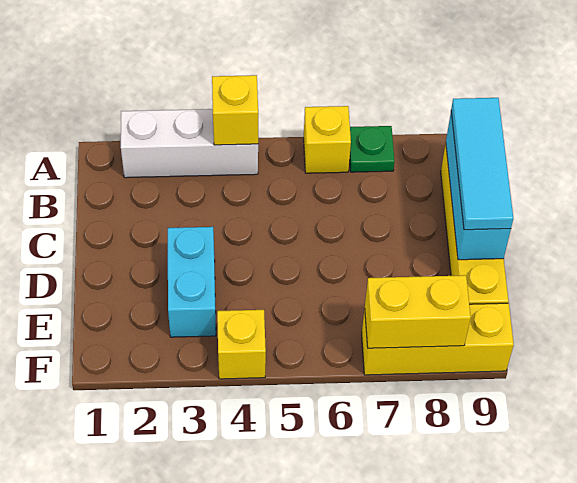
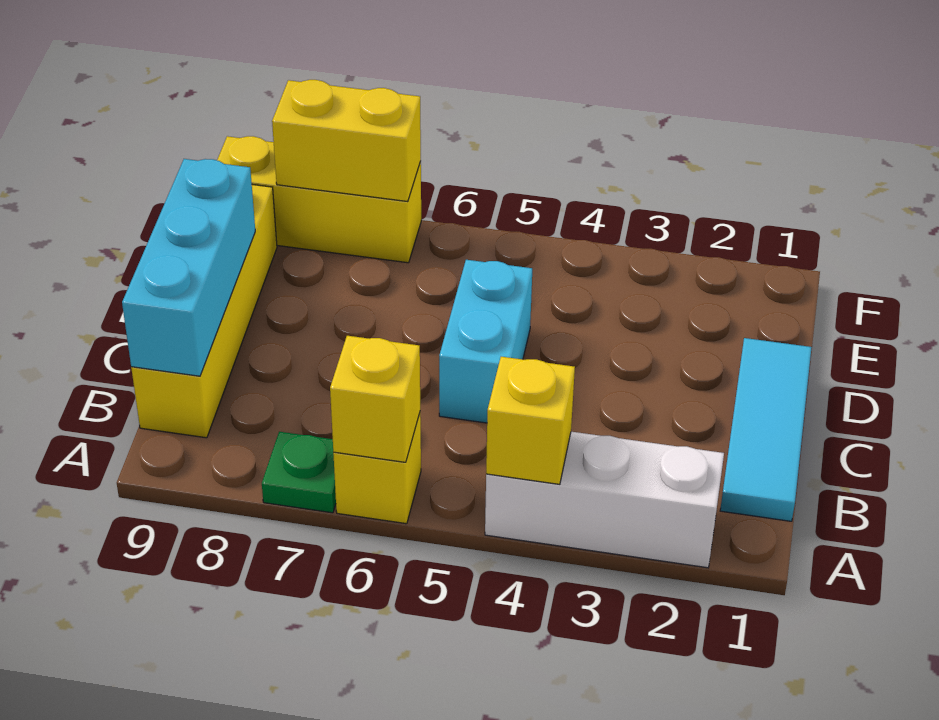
cyan tile B9:D9 level 3 -> cyan tile B1:D1 level 1
cyan brick D3:E3 level 1 -> cyan brick C5:D5 level 1
yellow brick F4 level 1 -> yellow brick A6 level 2

